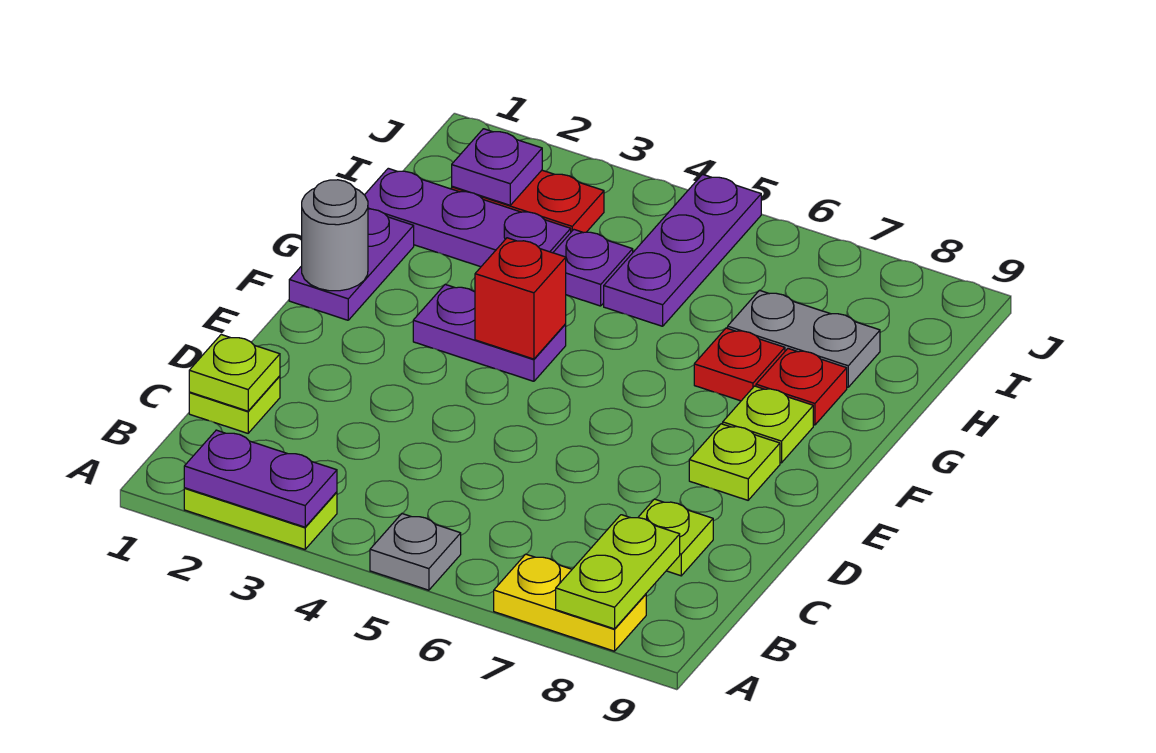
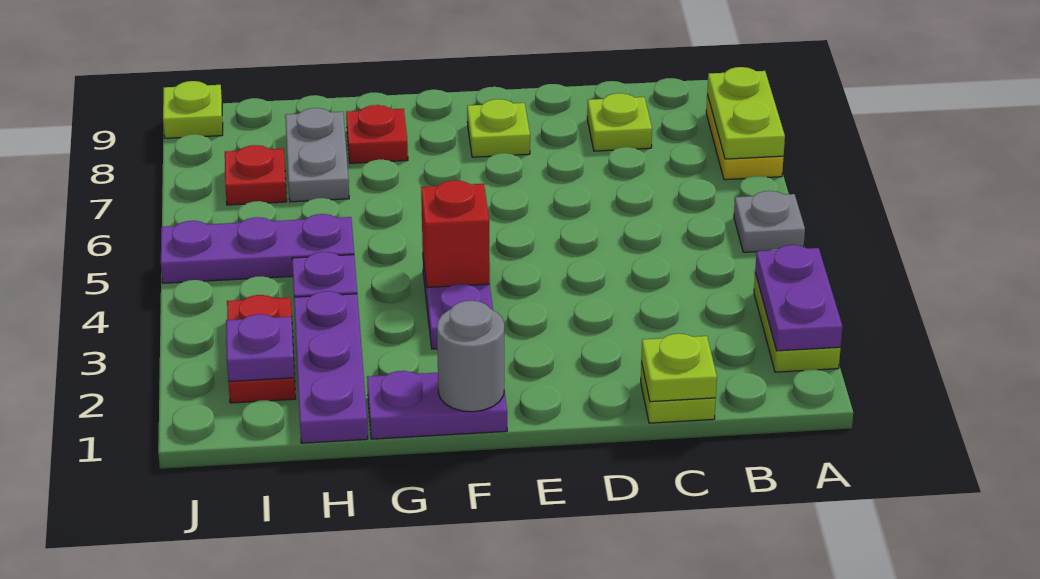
lime plate A8:B8 level 2 -> lime plate A7:A8 level 2
lime plate F8 level 1 -> lime plate J9 level 1
red plate G7 level 1 -> red plate I7 level 1

